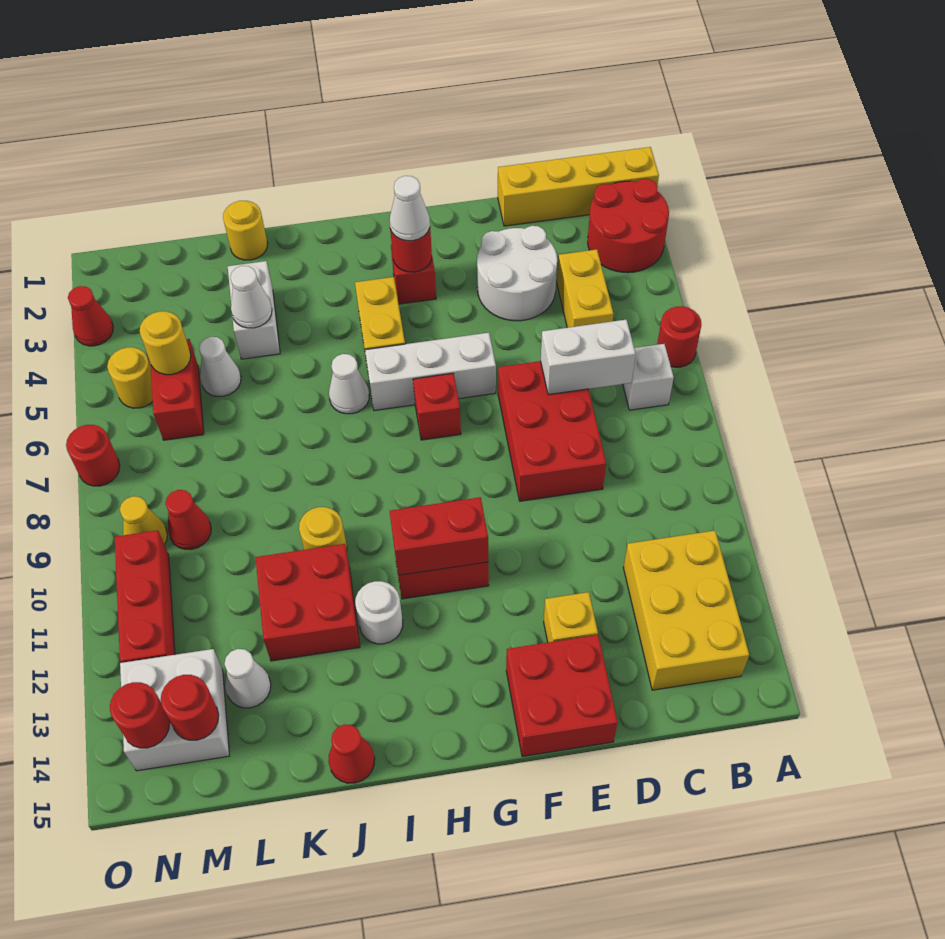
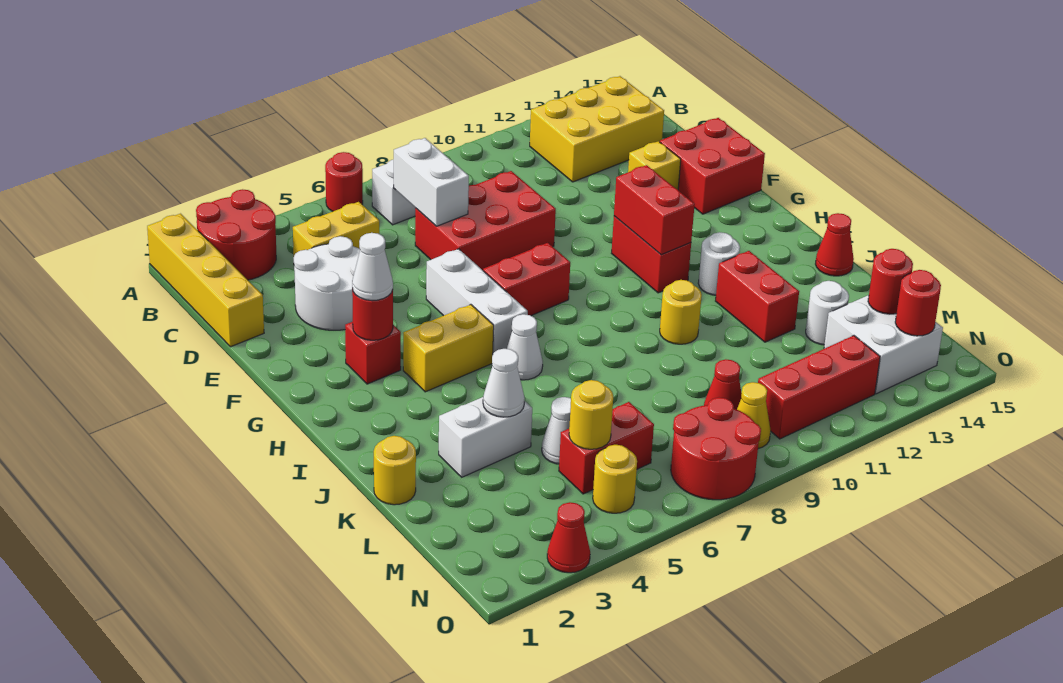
red brick G7 level 1 -> red brick G7:G8 level 1
red brick J11:K12 level 1 -> red brick J12:K12 level 1
white cone L13 level 1 -> white round brick L13 level 1
red round brick O7 level 1 -> red round brick N7:O8 level 1

